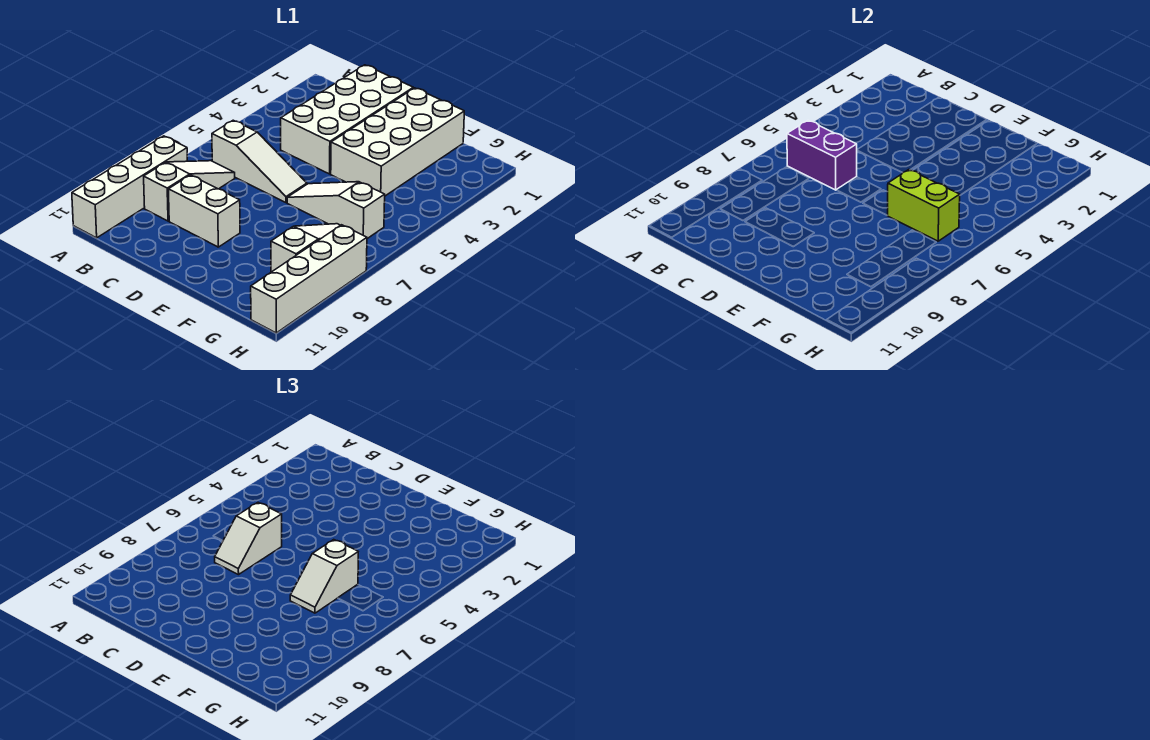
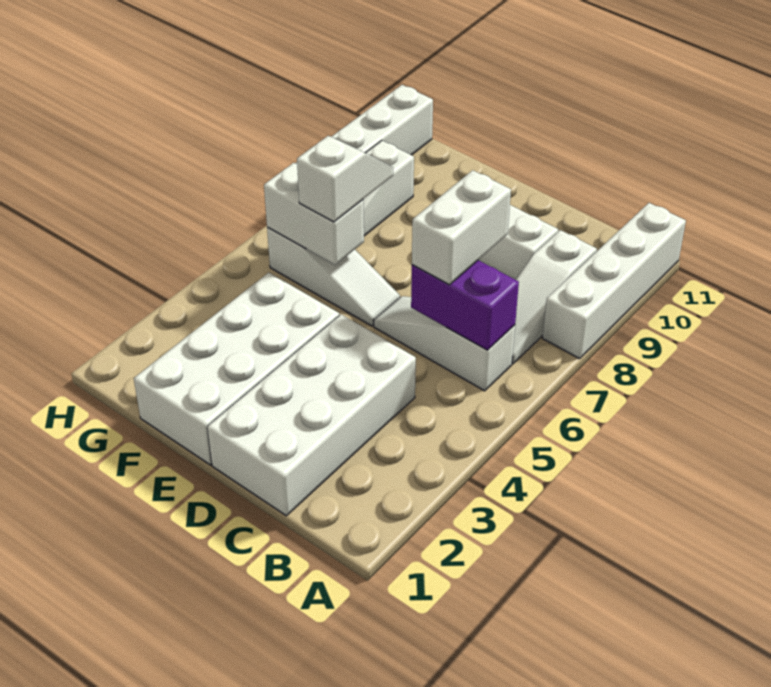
white slope C6:C7 level 3 top 6 -> white brick C6:C7 level 3
lime brick F6:G6 level 2 -> white brick F6:G6 level 2

